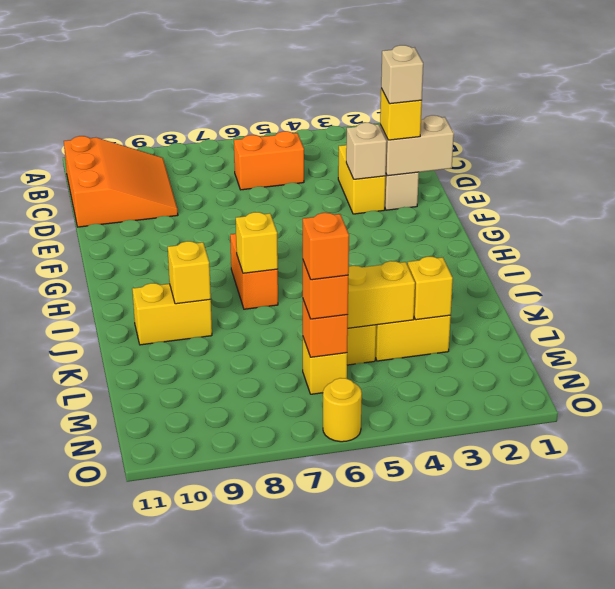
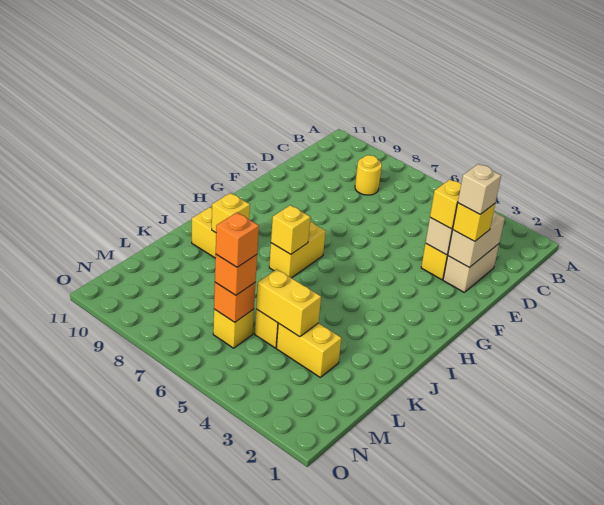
orange slope B9:D11 level 1 top 11 -> none
orange brick C5:C6 level 1 -> none
tan brick E1:E2 level 2 -> tan brick D2:E2 level 2
orange brick H7:I7 level 1 -> yellow brick H7:I7 level 1
yellow brick L3 level 2 -> yellow brick E3 level 3
yellow round brick O6 level 1 -> yellow round brick C8 level 1

